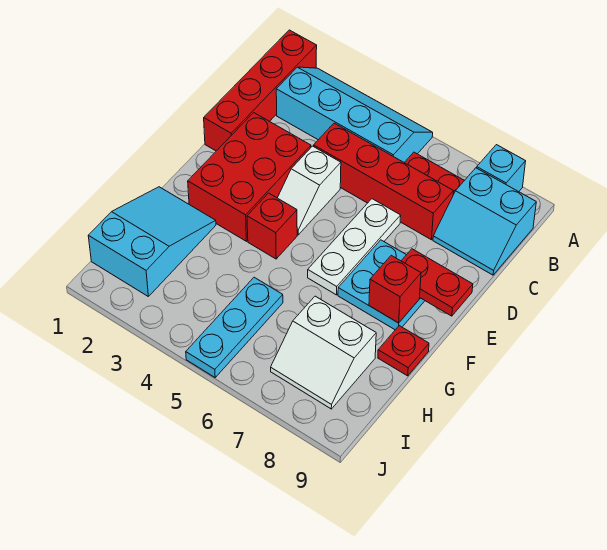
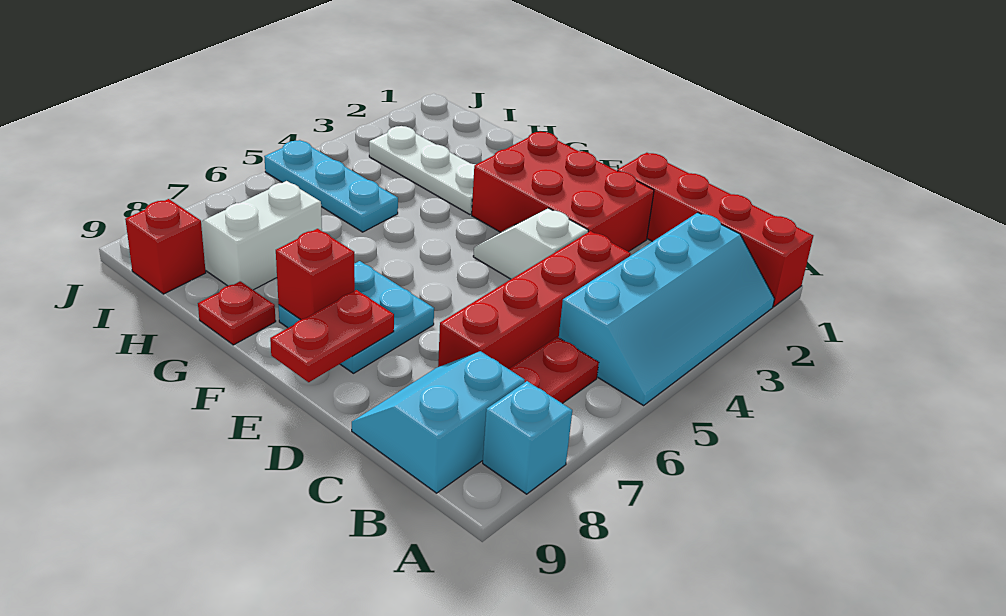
white plate D6:F6 level 1 -> white plate G3:I3 level 1
red brick F4 level 1 -> red brick I9 level 1
cyan slope G1:I2 level 1 top I -> none

